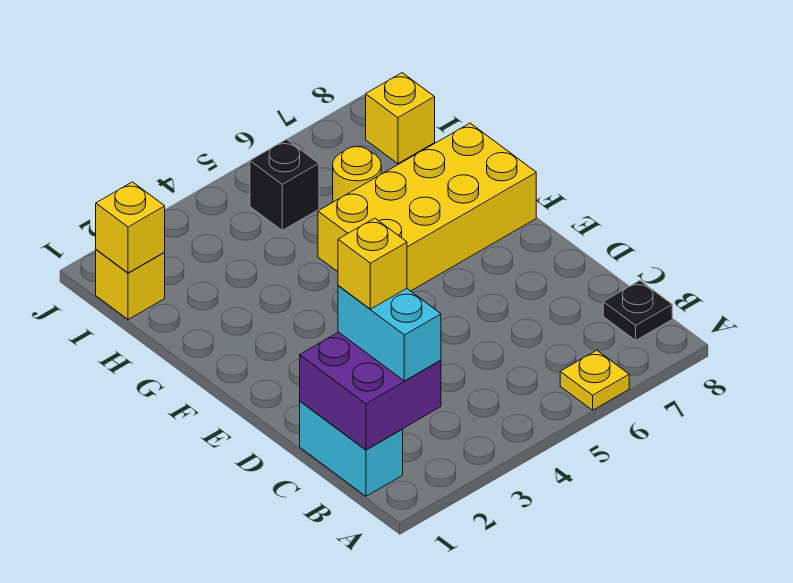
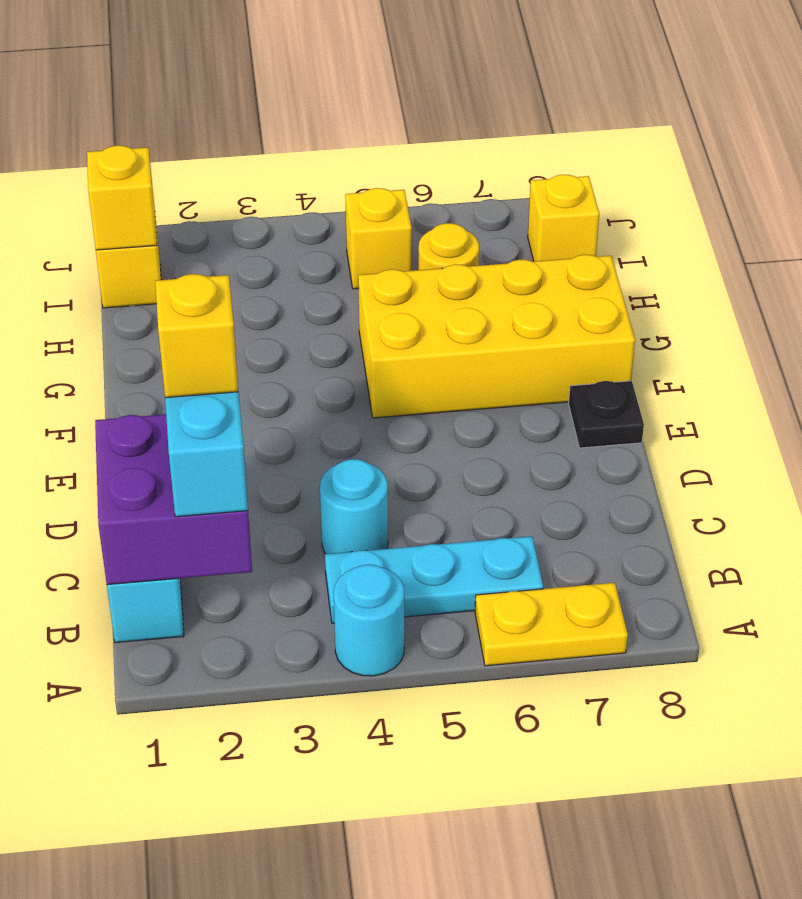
none -> cyan round brick A4 level 1
yellow plate A6 level 1 -> yellow plate A6:A7 level 1
none -> cyan plate B4:B6 level 1
black plate B8 level 1 -> black plate E8 level 1
none -> cyan round brick C4 level 1
black brick I5 level 1 -> yellow brick I5 level 1

